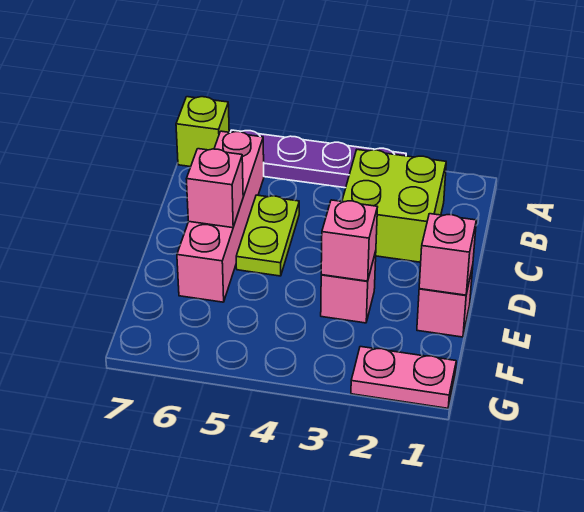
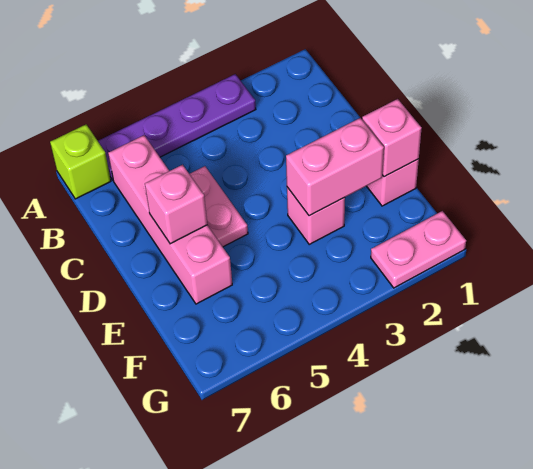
lime brick B2:C3 level 1 -> none
lime plate C5:D5 level 1 -> pink plate C5:D5 level 1
pink brick E3 level 2 -> pink brick E2:E3 level 2

